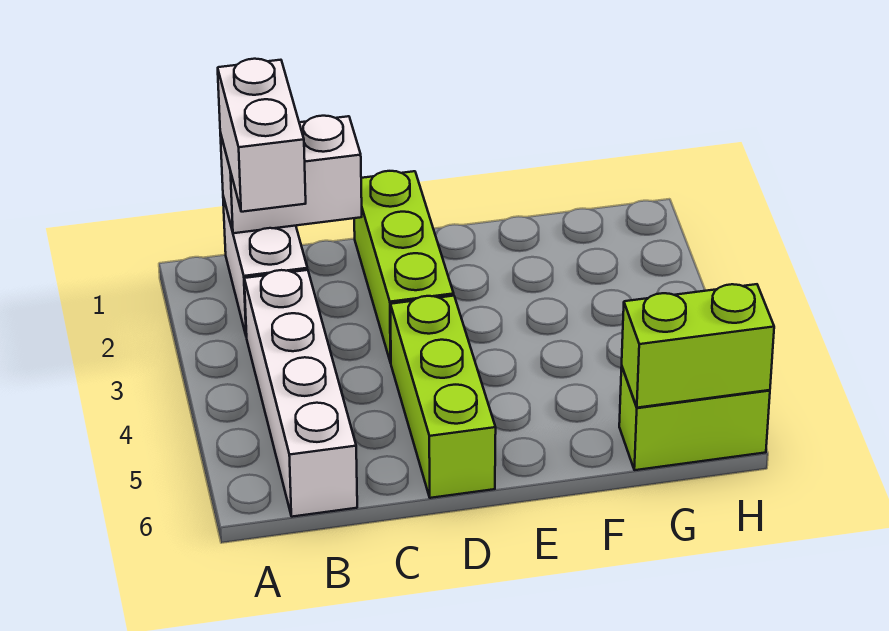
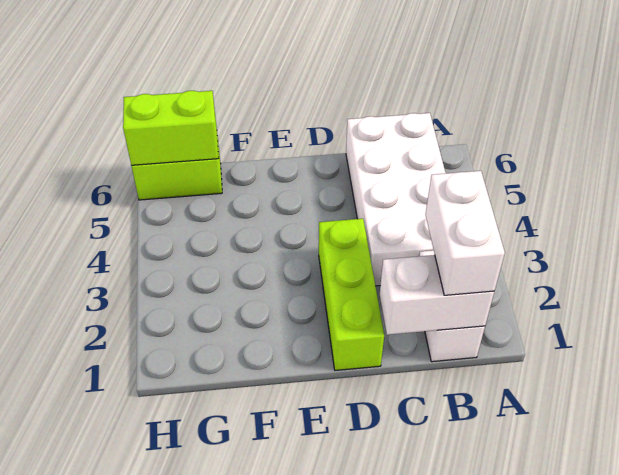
white brick B3:B6 level 1 -> white brick B3:C6 level 1
lime brick D4:D6 level 1 -> none

